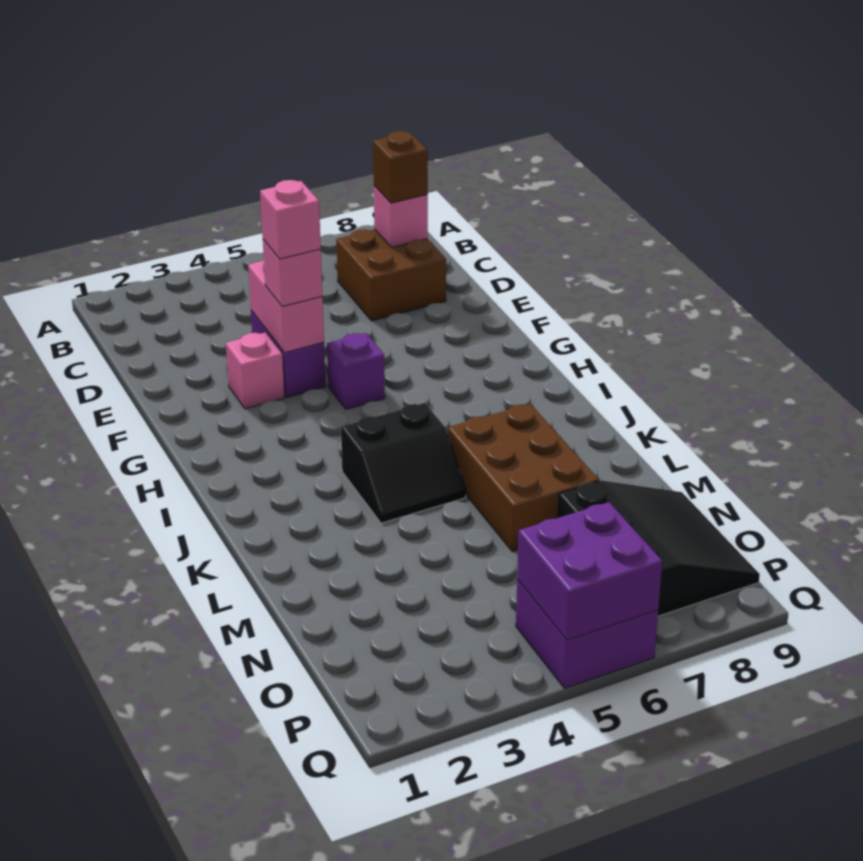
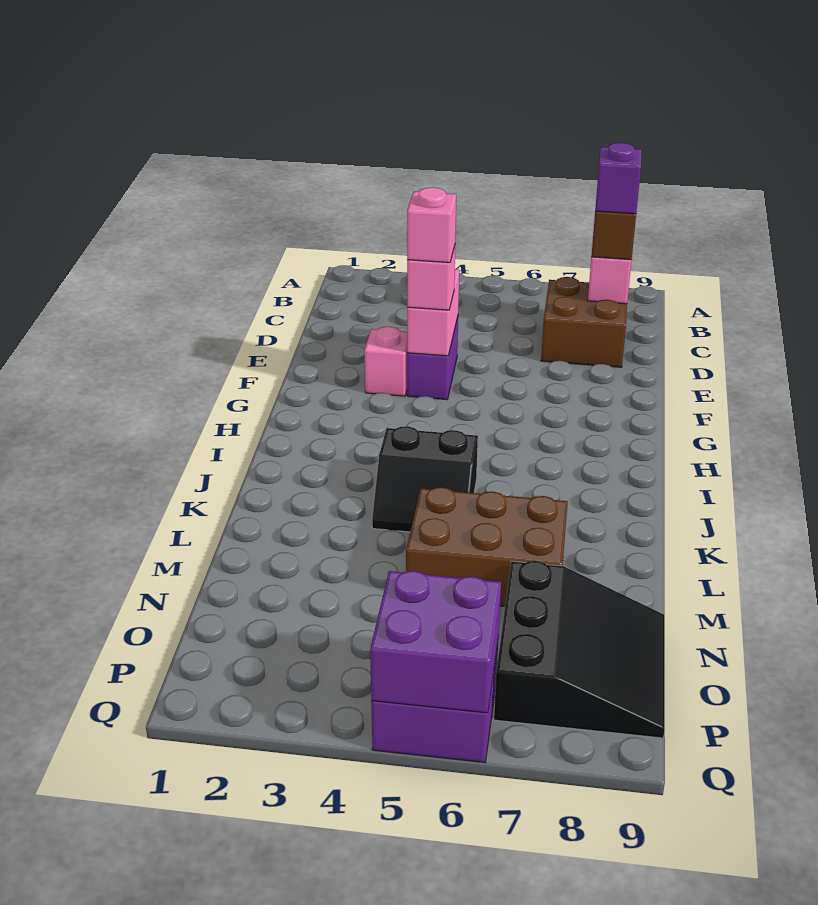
purple brick G5 level 1 -> purple brick C8 level 4
brown brick K6:M7 level 1 -> brown brick L5:M7 level 1

